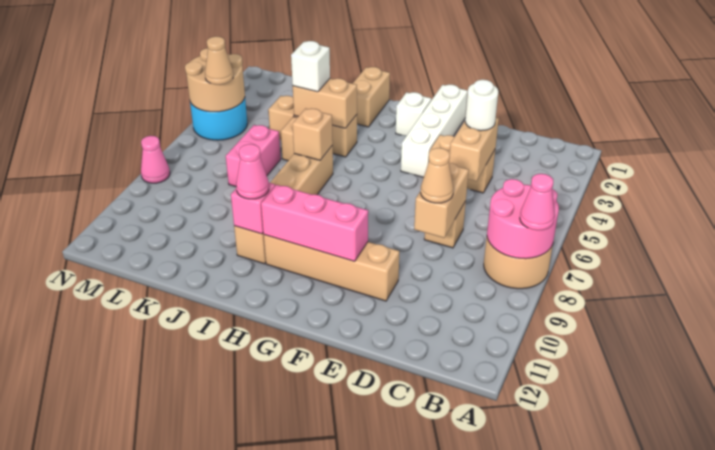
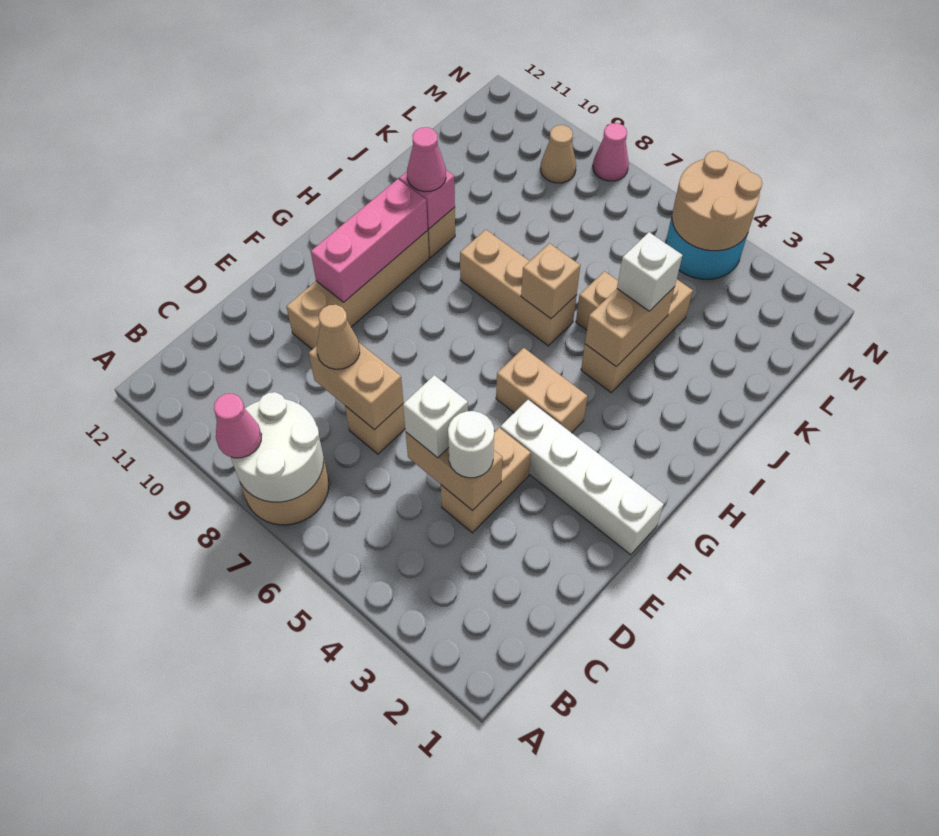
pink round brick A7:B8 level 2 -> white round brick A7:B8 level 2
white brick G2 level 1 -> white brick D5 level 3
tan brick I1:I2 level 1 -> tan brick G4:G5 level 1
pink brick K6:K7 level 1 -> none
tan cone M5 level 3 -> tan cone M9 level 1

